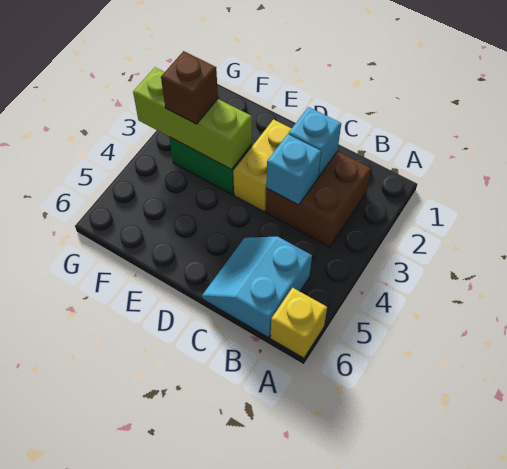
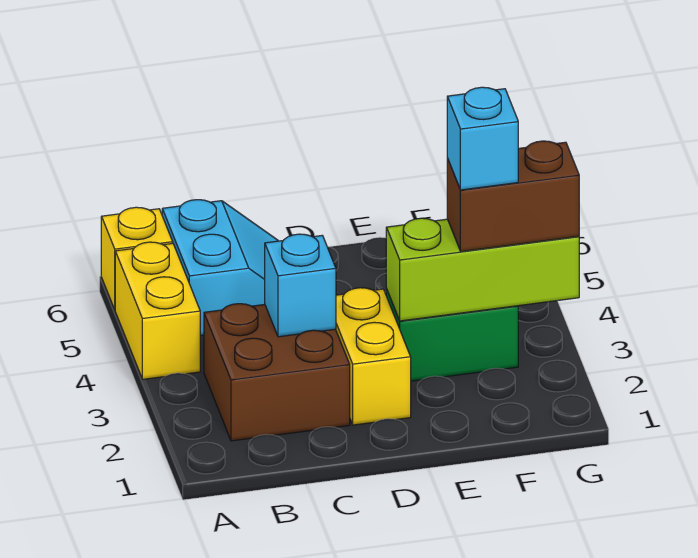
none -> yellow brick A4:A5 level 1
cyan brick C2 level 2 -> cyan brick F3 level 4
brown brick F3 level 3 -> brown brick F3:G3 level 3

